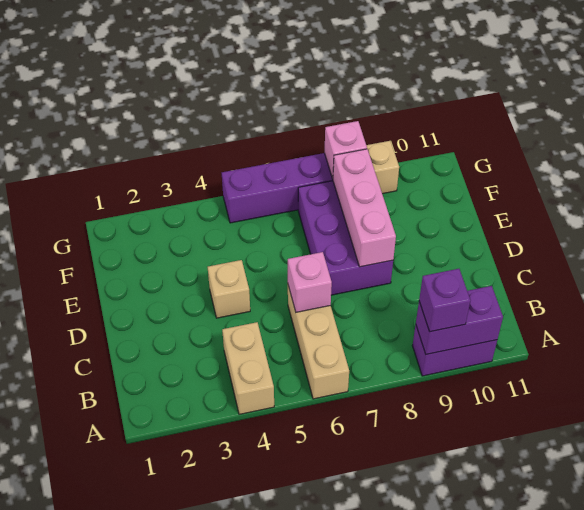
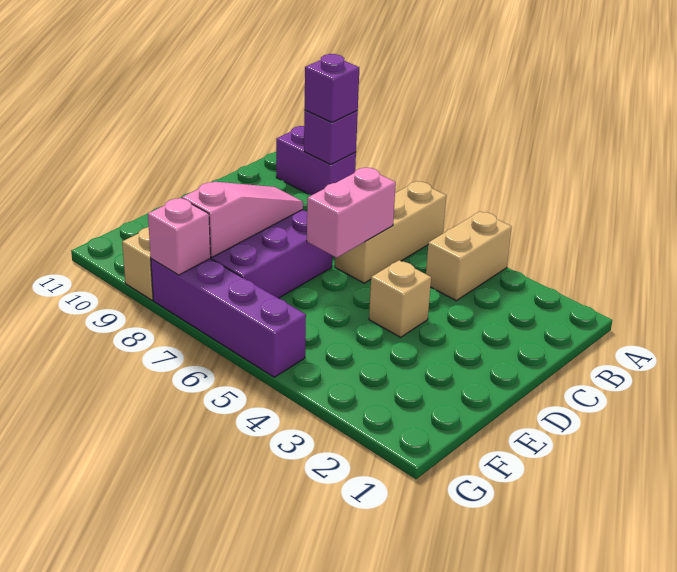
purple brick A9:A10 level 2 -> purple brick A9 level 2
pink brick C6 level 2 -> pink brick C6:D6 level 2
pink brick D8:F8 level 2 -> pink slope D8:F8 level 2 top F

